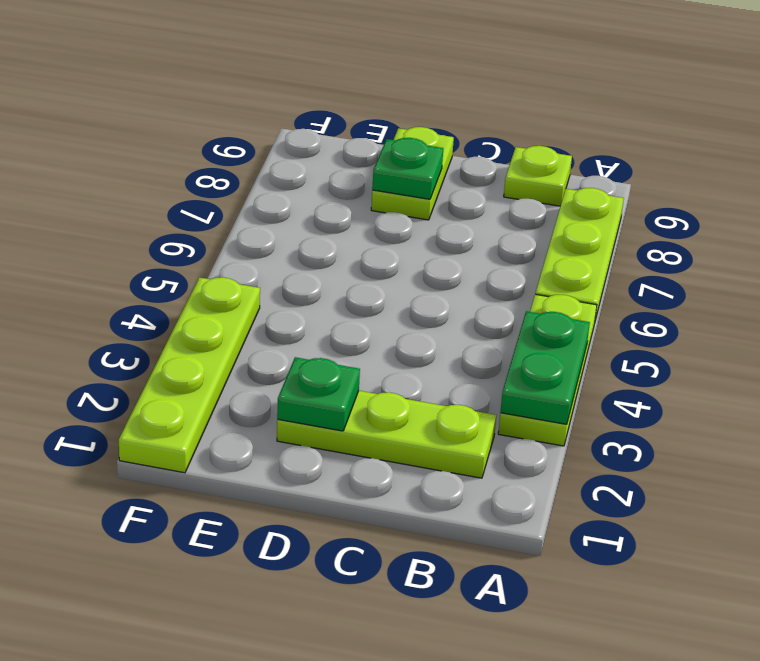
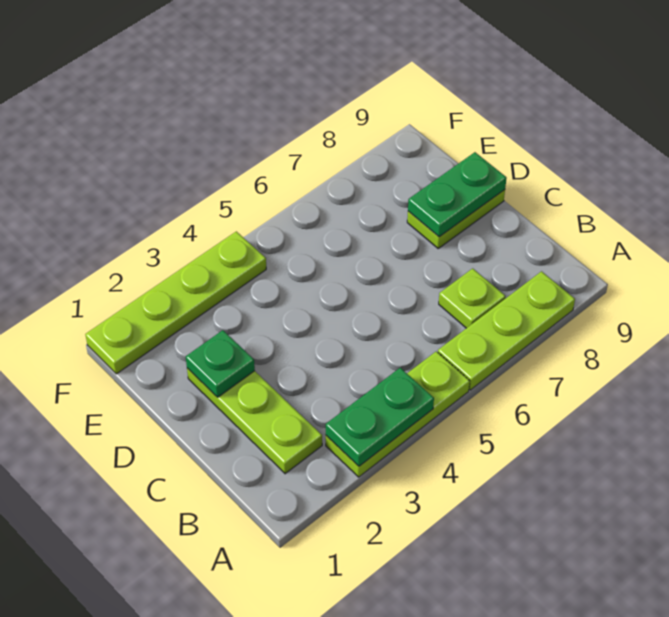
lime plate B9 level 1 -> lime plate B7 level 1
green plate D8 level 2 -> green plate D8:D9 level 2

